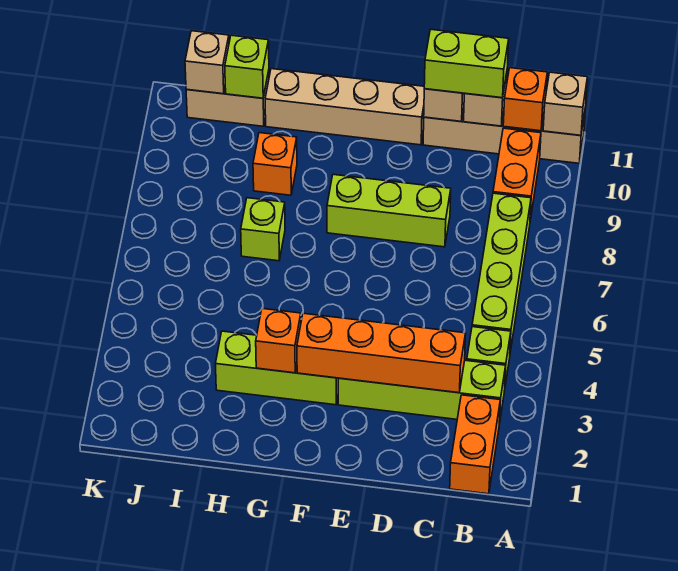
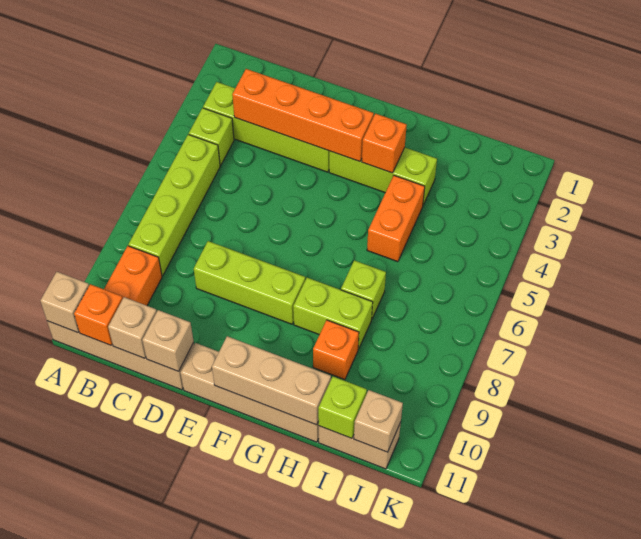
orange brick B1:B2 level 1 -> orange brick H4:H5 level 1
lime brick C11:D11 level 3 -> lime brick G8:H8 level 1
none -> tan brick F11:H11 level 2

